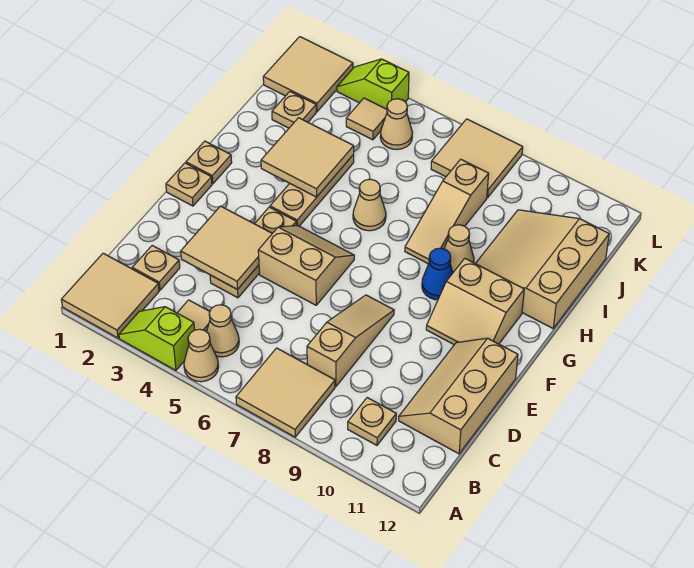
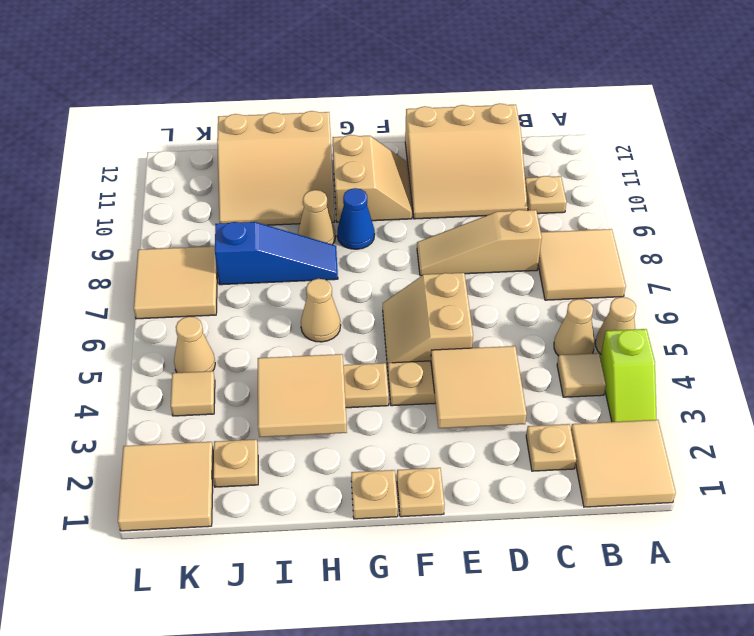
tan slope C11:E12 level 1 top 12 -> tan slope C10:E12 level 1 top 12
tan slope H8:J8 level 1 top J -> blue slope H8:J8 level 1 top J
lime slope L3:L4 level 1 top 4 -> none

